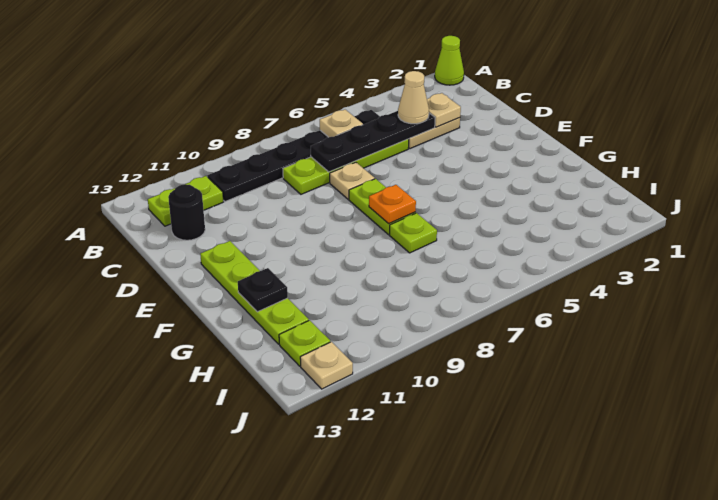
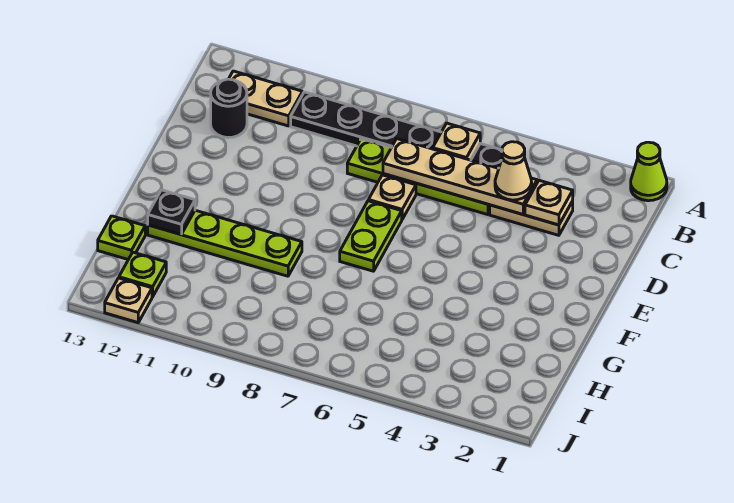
lime plate B11:B12 level 1 -> tan plate B11:B12 level 1
black plate C4:C7 level 2 -> tan plate C4:C7 level 2
lime plate E12:H12 level 1 -> lime plate G9:G12 level 1
orange plate F7 level 2 -> none
lime plate G7 level 1 -> lime plate H13 level 1

